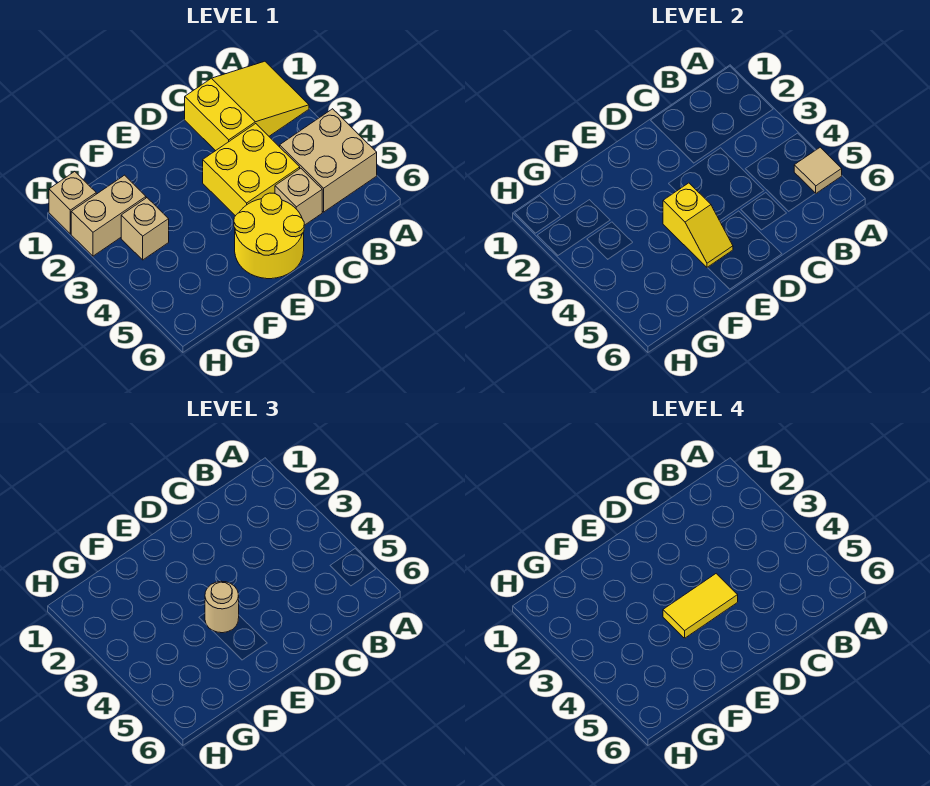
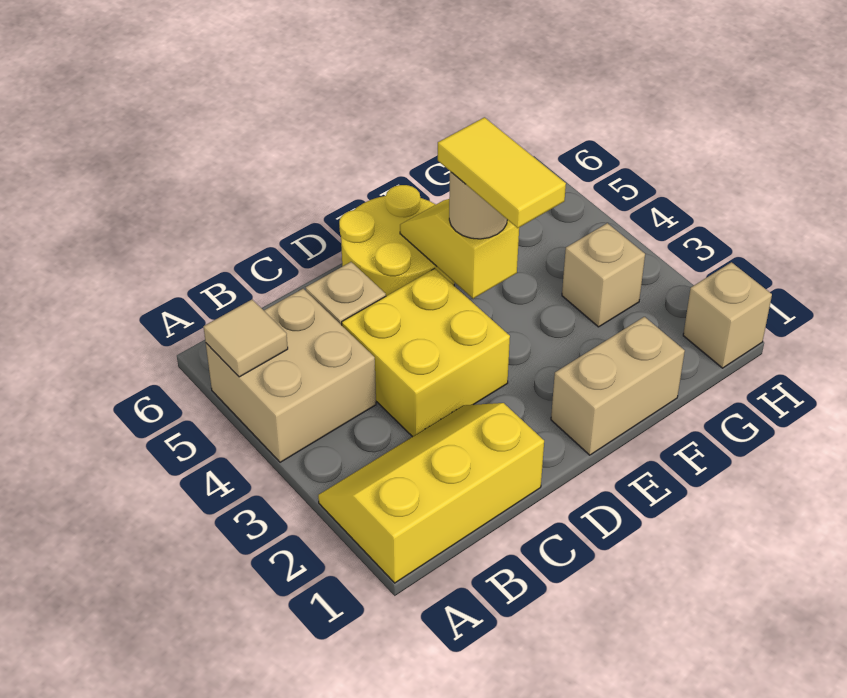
yellow slope A1:C2 level 1 top C -> yellow slope A1:C2 level 1 top 1
yellow tile D4:E4 level 4 -> yellow tile E3:E4 level 4
tan brick G2:H2 level 1 -> tan brick E1:F1 level 1

